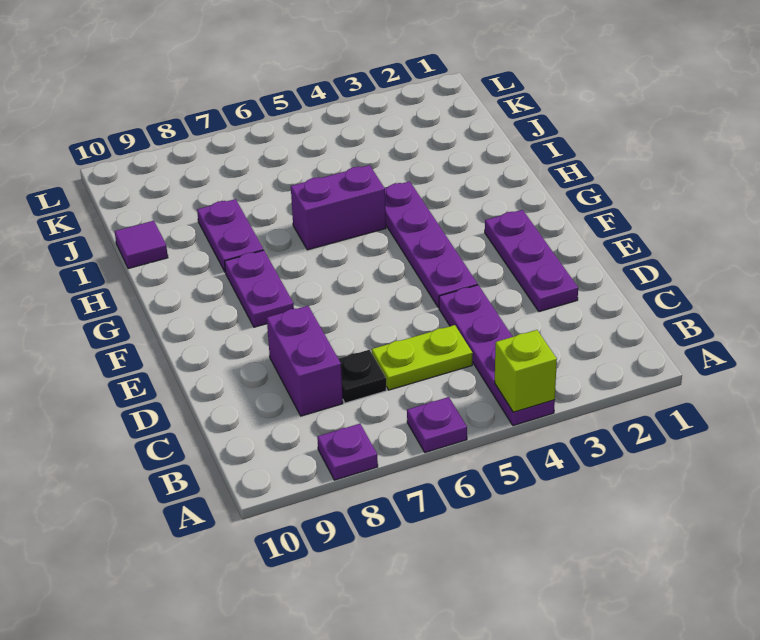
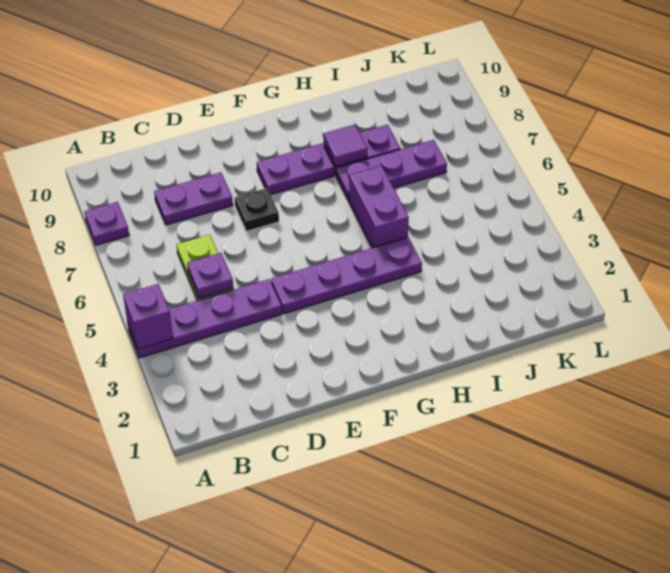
lime brick A4 level 2 -> purple brick A4 level 2
purple plate A6 level 1 -> purple plate C5 level 2
black plate C7 level 1 -> black plate E7 level 1
purple brick C8:D8 level 1 -> purple plate C8:D8 level 1
purple plate D2:F2 level 1 -> purple plate H7:J7 level 1
purple tile I10 level 1 -> purple tile H8 level 2

